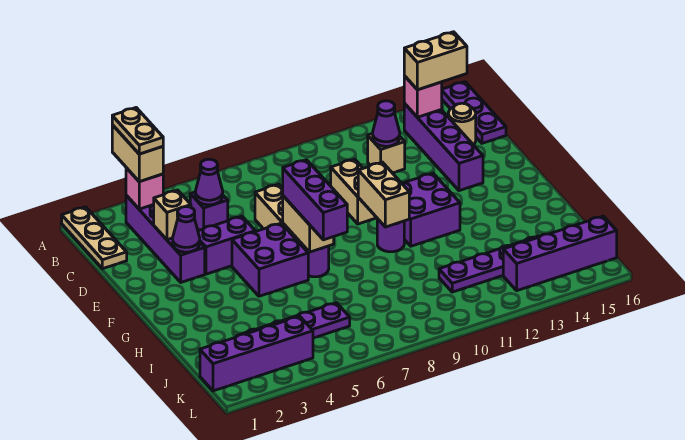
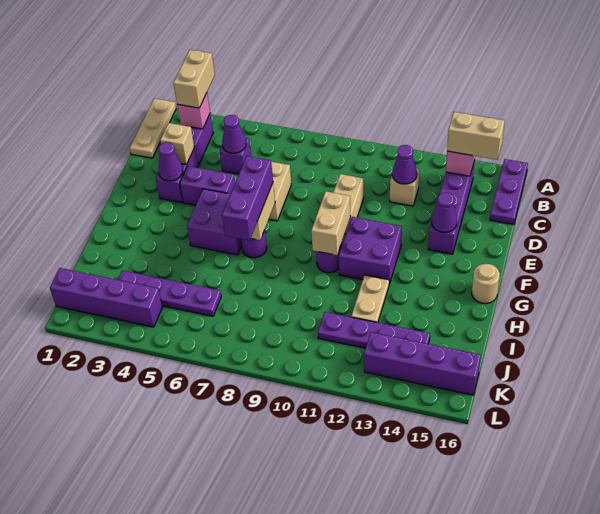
tan plate A3:B3 level 4 -> tan plate H12:I12 level 1
tan round brick C15 level 1 -> tan round brick G16 level 1
none -> purple cone E14 level 2

